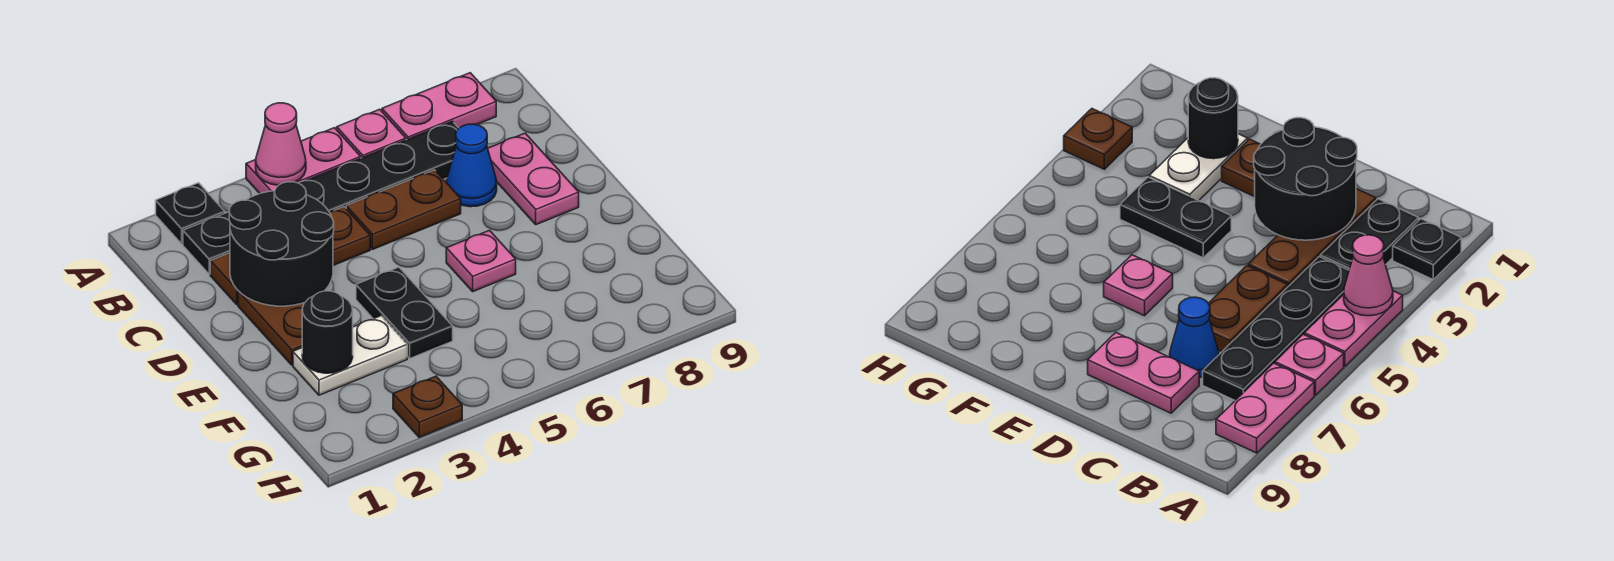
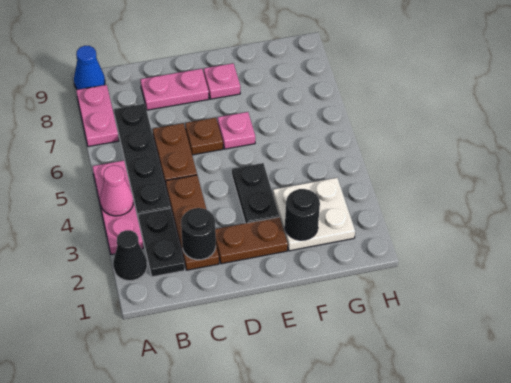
black plate A2 level 1 -> black cone A2 level 1
pink plate A4:A5 level 1 -> pink plate A3:A5 level 1
pink plate A6 level 1 -> pink plate E8 level 1
black round brick C2:D3 level 2 -> black round brick C2 level 2
blue cone C7 level 1 -> blue cone A9 level 1
black plate E4:F4 level 1 -> black plate E3:E4 level 1
white plate F2:F3 level 1 -> white plate F2:G3 level 1
brown plate H3 level 1 -> brown plate D6 level 1

